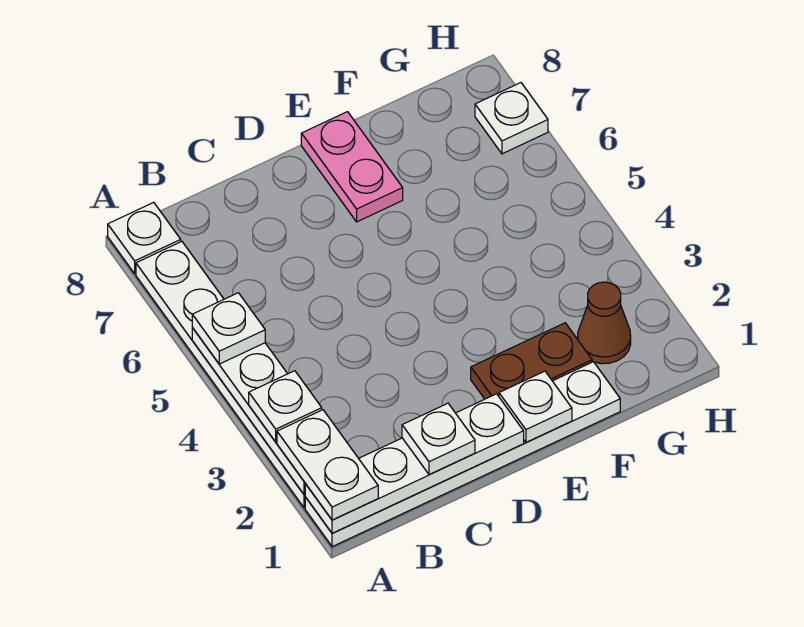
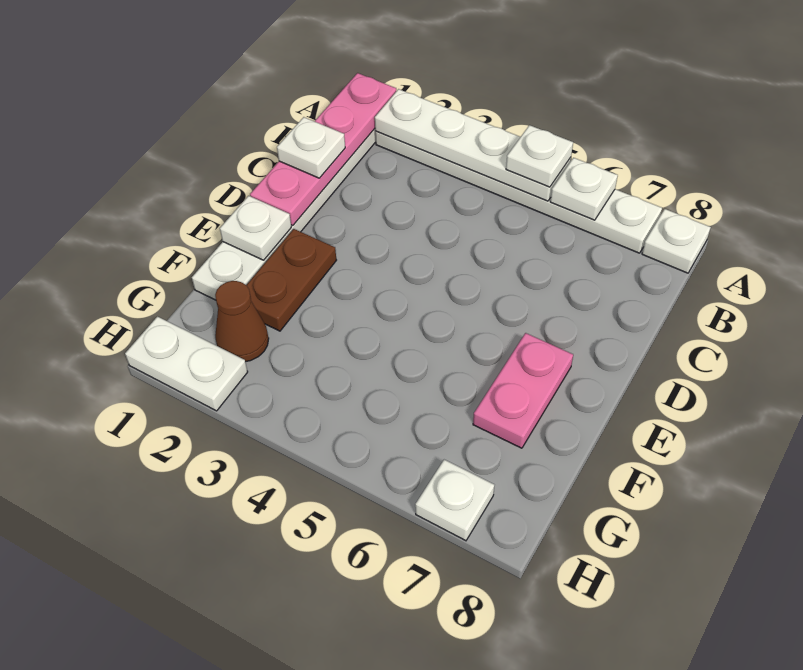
white plate A1:D1 level 2 -> pink plate A1:D1 level 2
white plate A1:A2 level 3 -> white plate H1:H2 level 1
white plate A3 level 3 -> white plate A6 level 2
pink plate E7:E8 level 1 -> pink plate E7:F7 level 1

